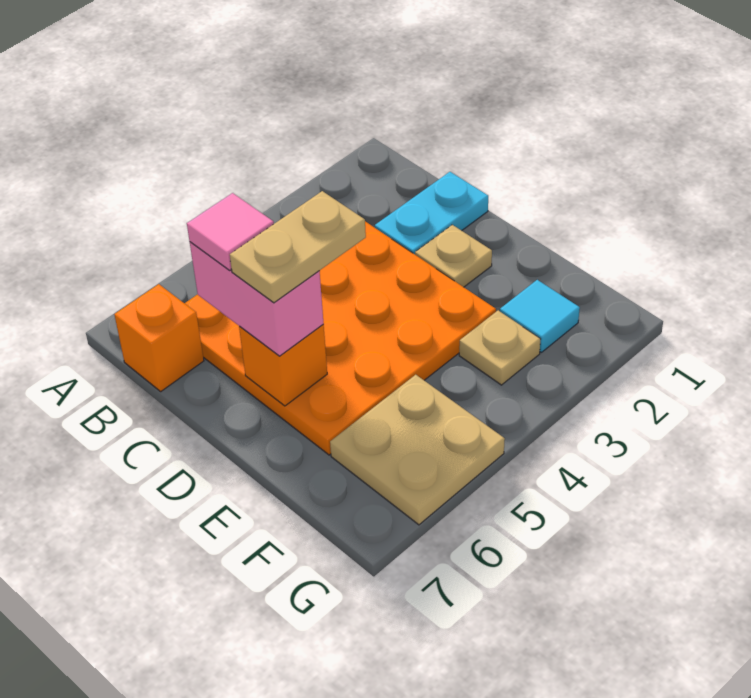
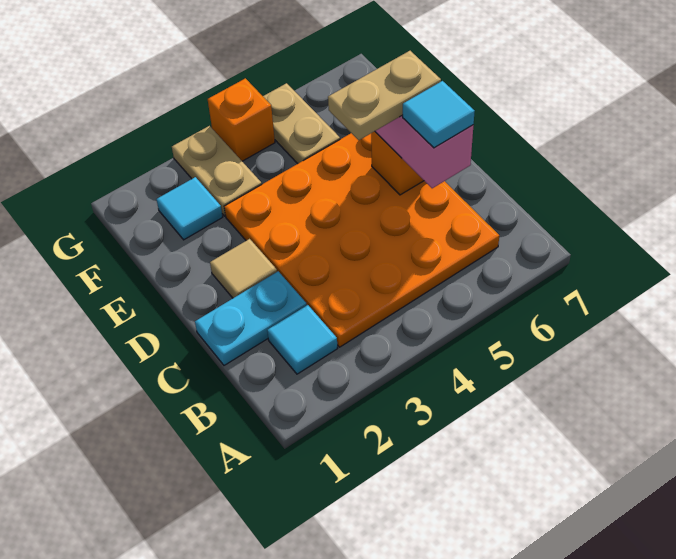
none -> cyan tile B2 level 1
orange brick B7 level 1 -> orange brick G4 level 1
pink tile C6 level 4 -> cyan tile C6 level 4
tan plate D2 level 1 -> tan tile D2 level 1
tan plate F3 level 1 -> tan plate F3:G3 level 1
tan plate F5:G6 level 1 -> tan plate F5:G5 level 1

